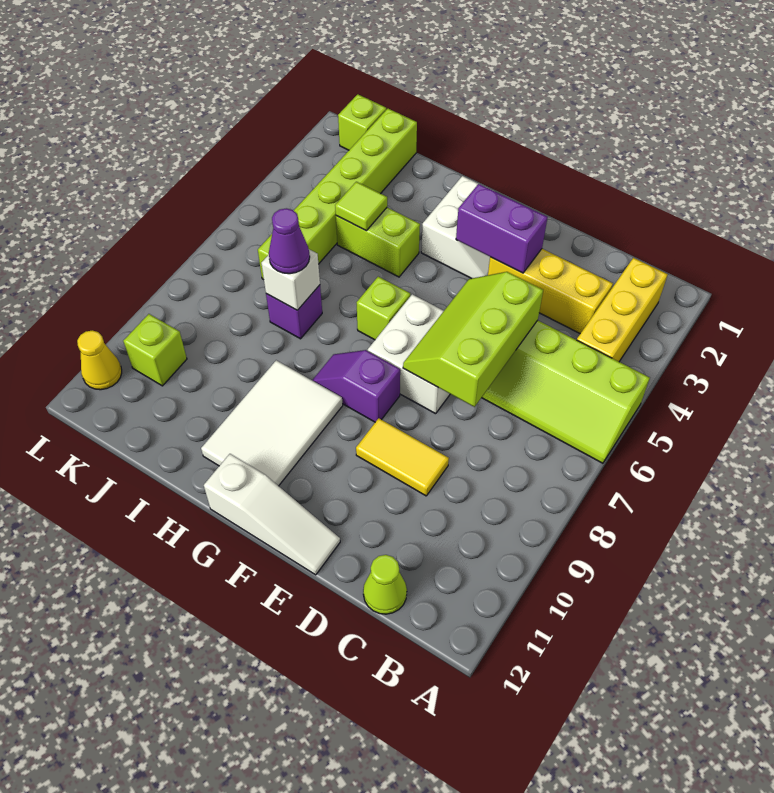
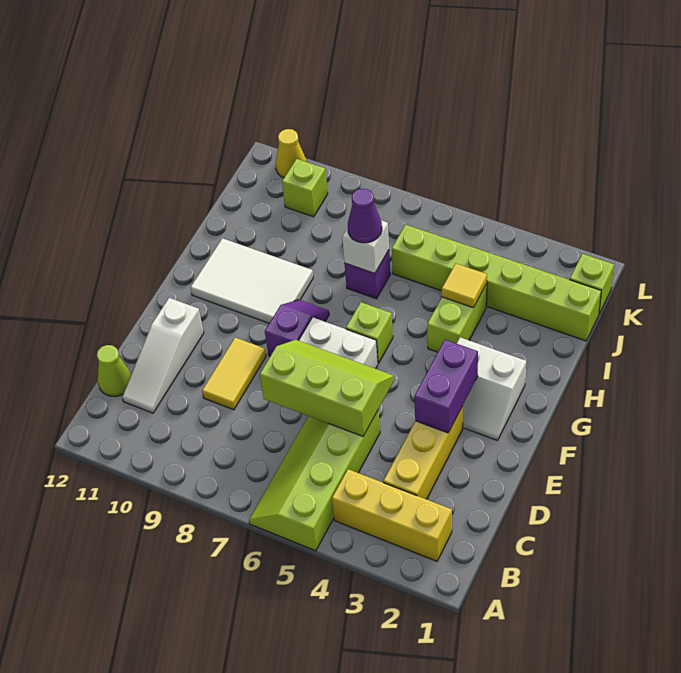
white slope E12:G12 level 1 top G -> white slope C11:E11 level 1 top E
lime tile I4 level 2 -> yellow tile I4 level 2

